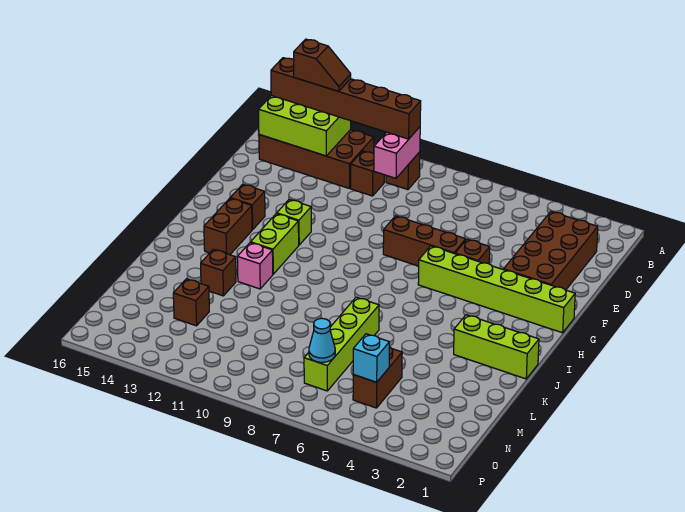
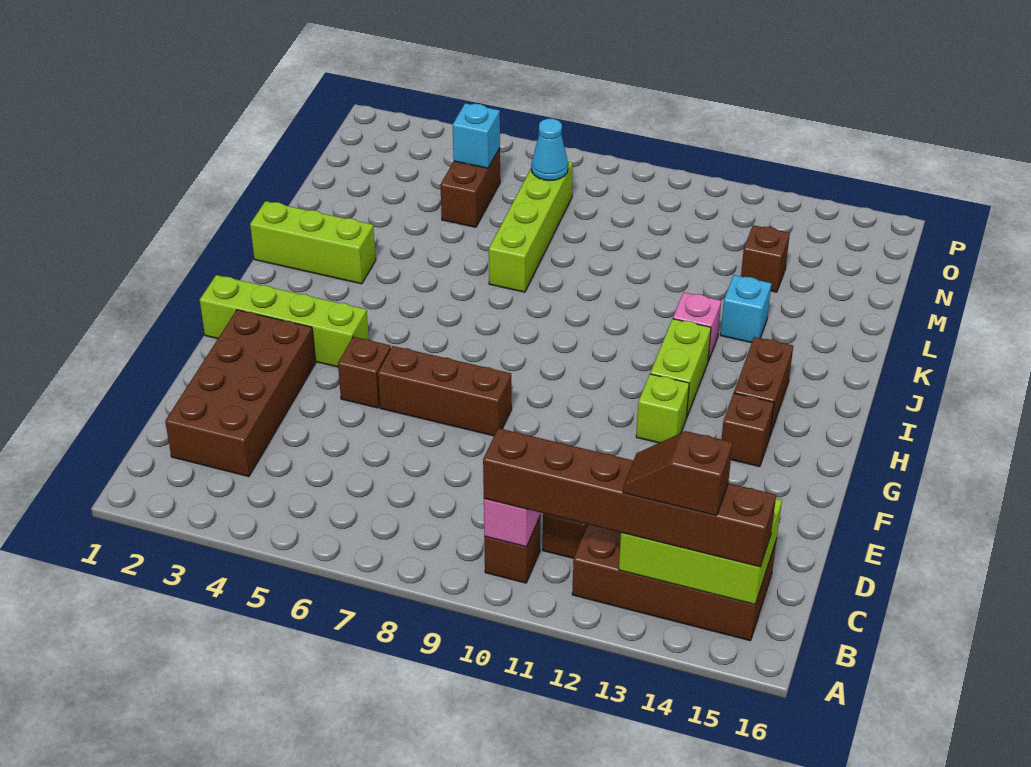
lime brick G1:G6 level 1 -> lime brick G1:G4 level 1
brown brick K13 level 1 -> cyan brick K13 level 1

